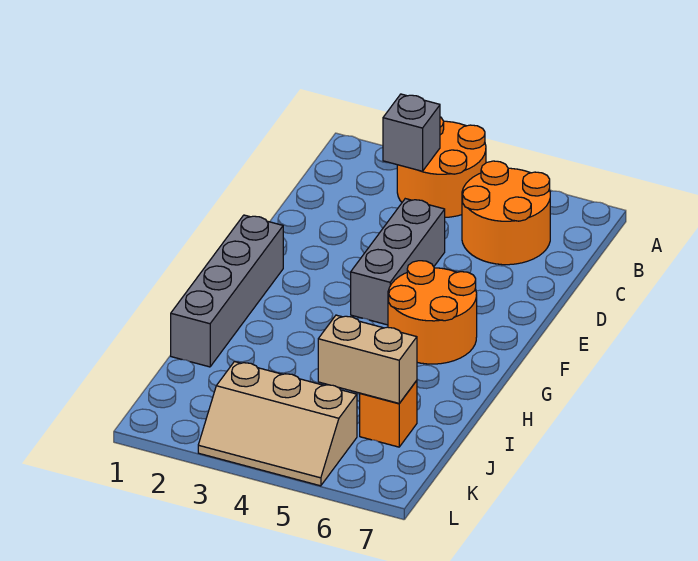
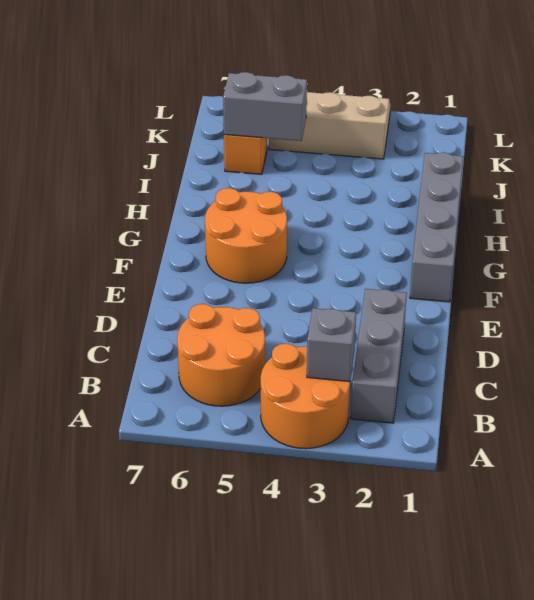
grey brick D4:F4 level 1 -> grey brick B2:D2 level 1
tan brick J5:J6 level 2 -> grey brick J5:J6 level 2

